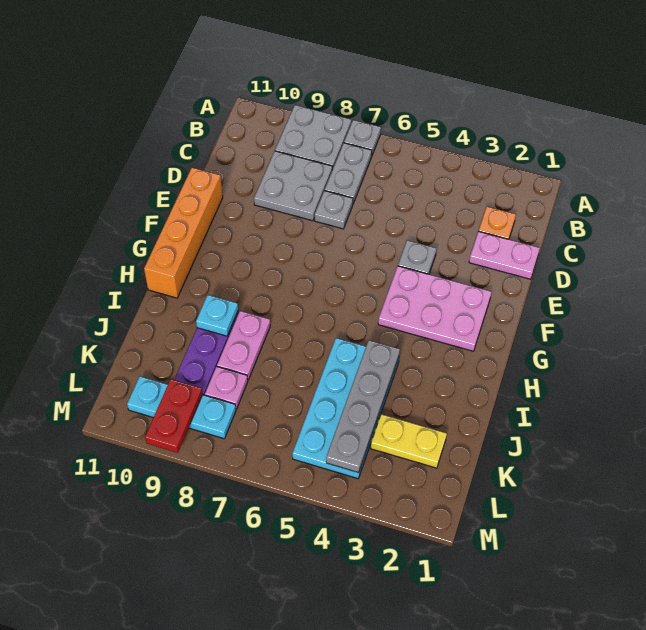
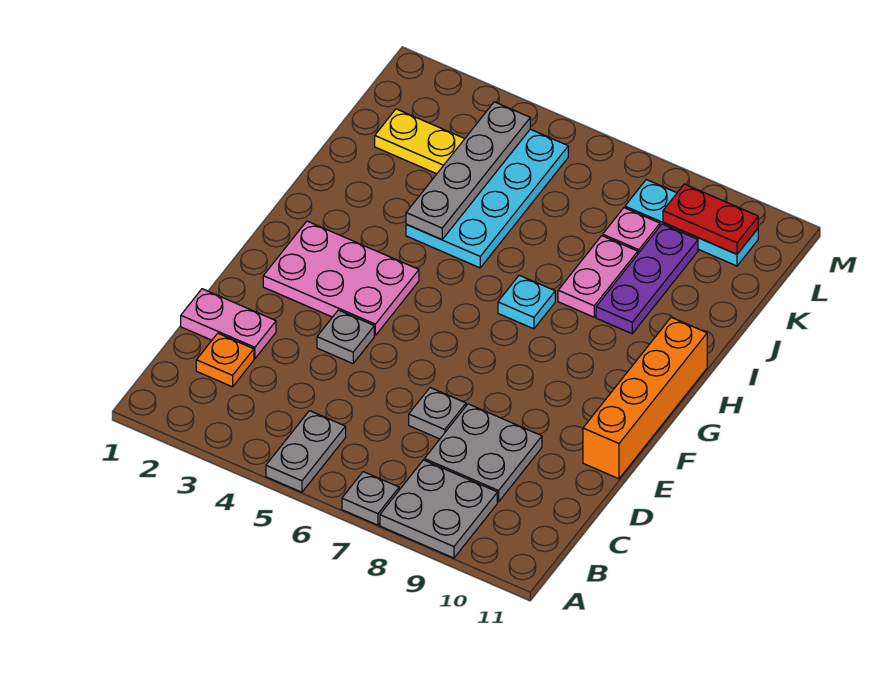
grey plate B7:C7 level 1 -> grey plate A5:B5 level 1
cyan plate I9 level 2 -> cyan plate H7 level 1
red plate L9:M9 level 2 -> red plate L9:L10 level 2

